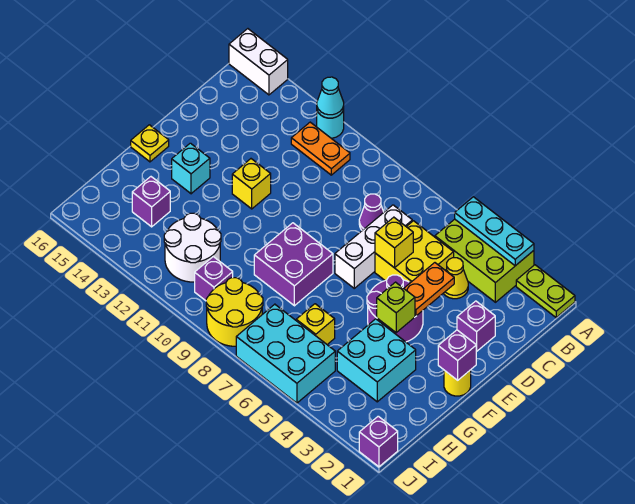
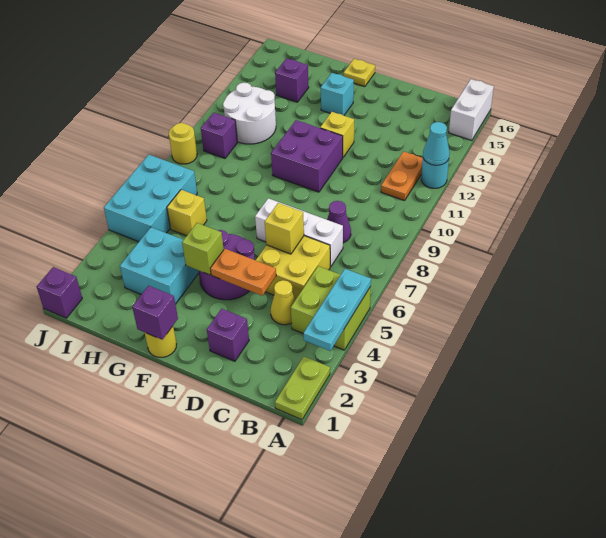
lime brick A3:B5 level 1 -> lime brick A4:B5 level 1
purple brick F8:G9 level 1 -> purple brick E10:F11 level 1
yellow round brick I8:J9 level 1 -> yellow round brick J9 level 1

